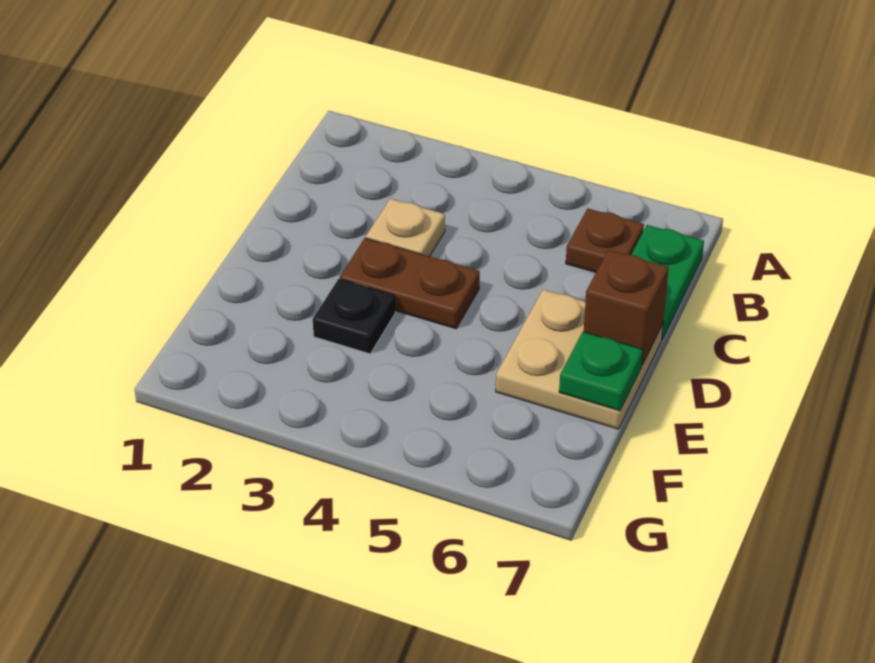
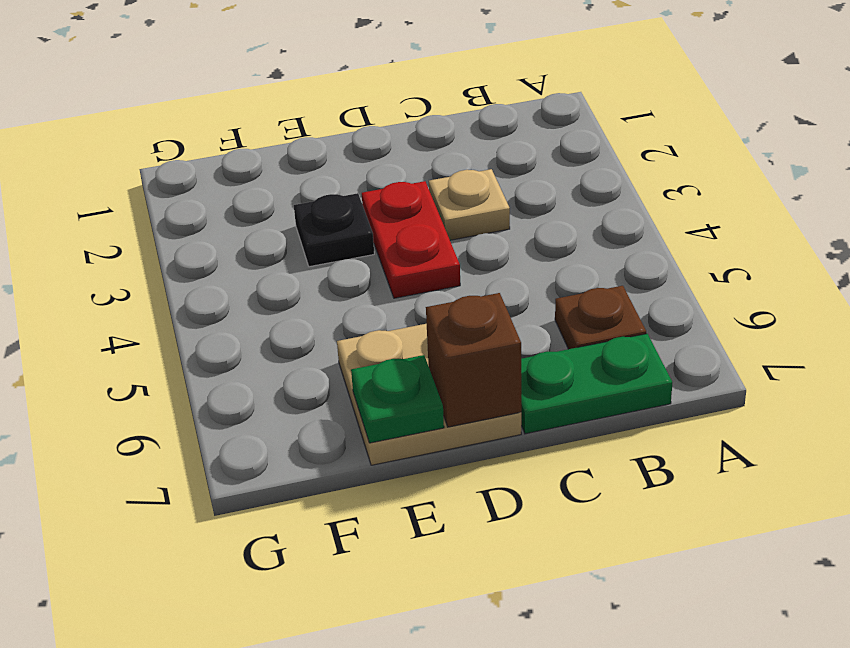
brown plate D3:D4 level 1 -> red plate D3:D4 level 1

